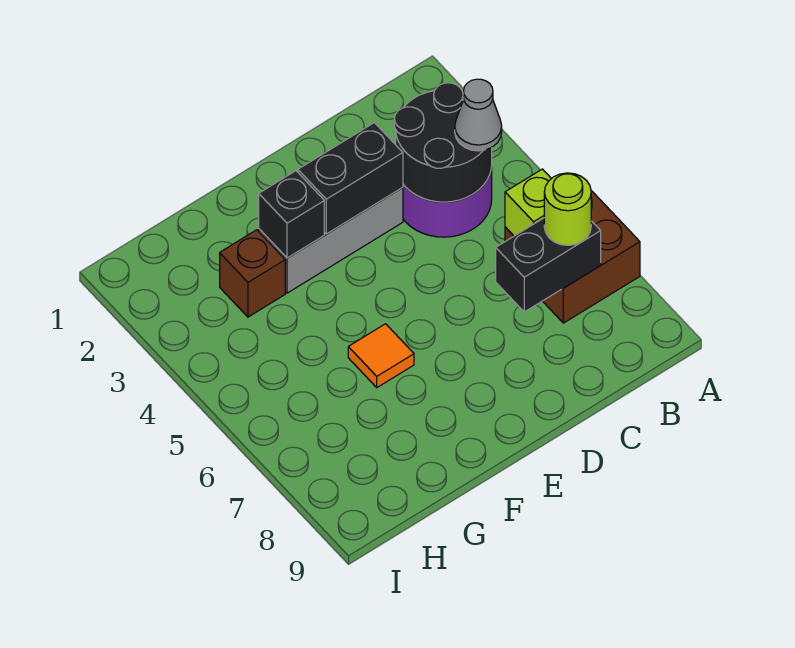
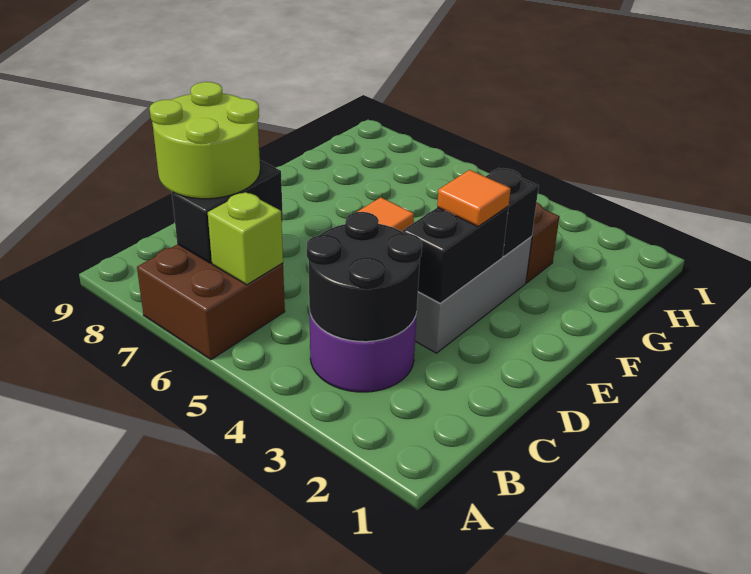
grey cone B4 level 3 -> none
lime round brick B7 level 3 -> lime round brick B7:C8 level 3
none -> orange tile E3 level 3

